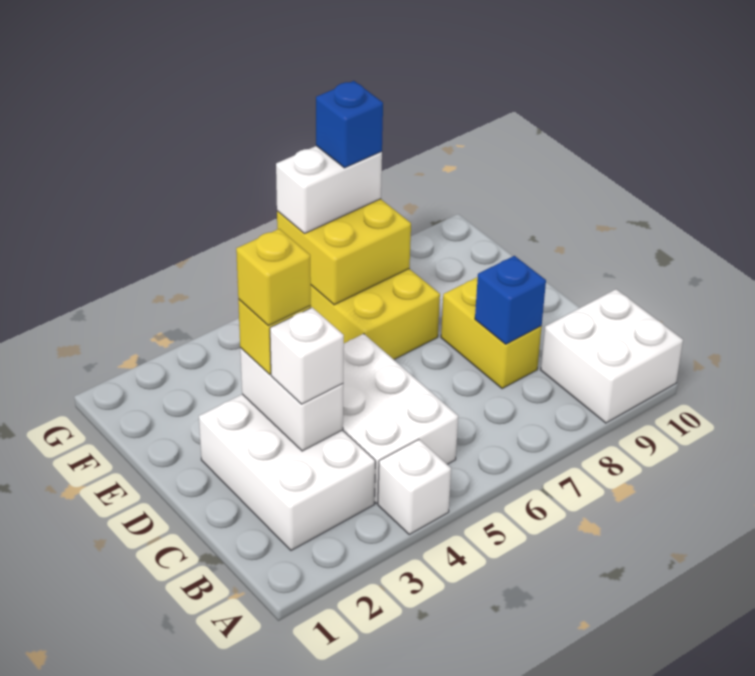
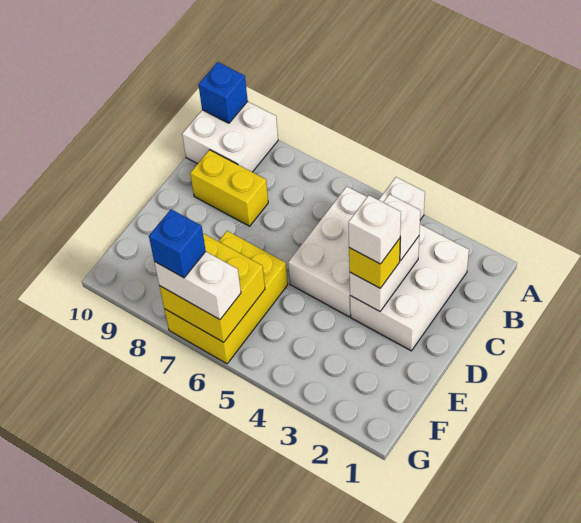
yellow brick C8:D8 level 1 -> yellow brick C8:C9 level 1
blue brick C8 level 2 -> blue brick A10 level 2
yellow brick D3 level 4 -> white brick D3 level 4

